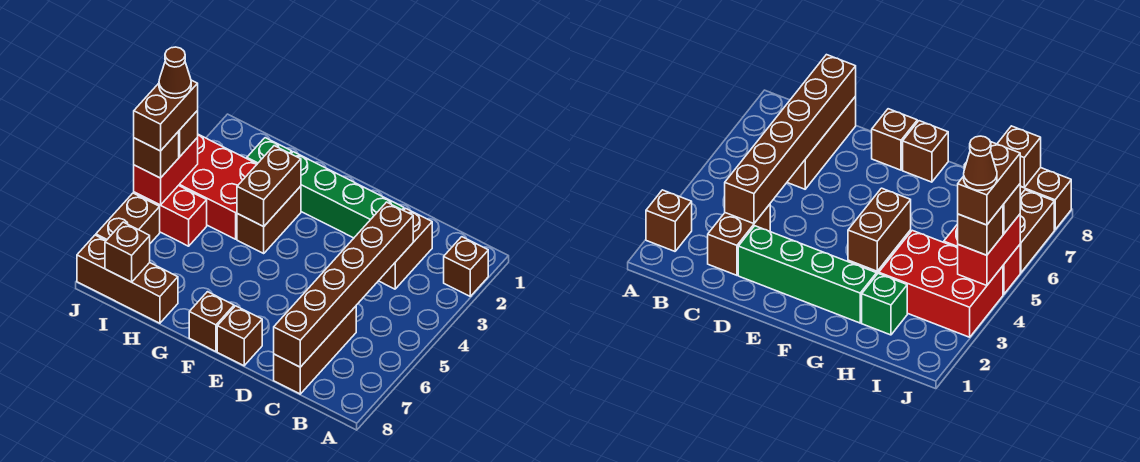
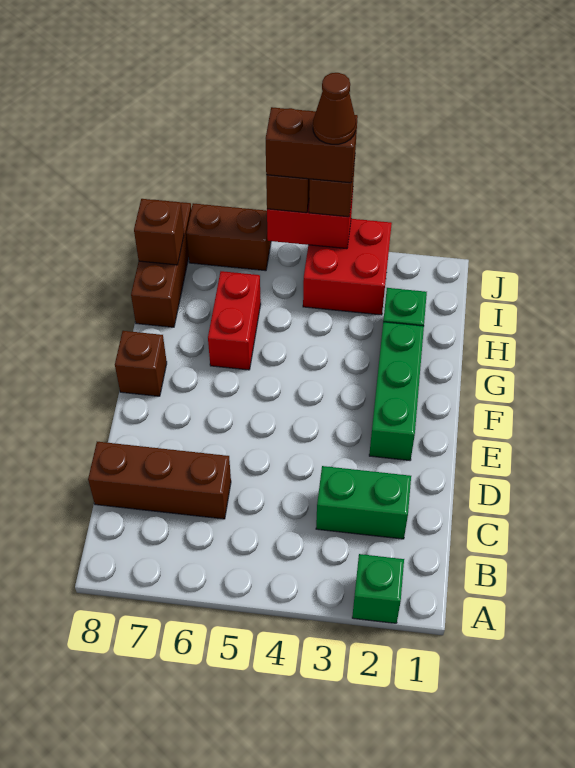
brown brick A2 level 1 -> green brick A2 level 1
brown brick C2:C3 level 1 -> green brick C2:C3 level 1
brown brick C3:C8 level 2 -> none
green brick D2:G2 level 1 -> green brick E2:G2 level 1
brown brick E8 level 1 -> none
brown brick G3:G4 level 1 -> none
brown brick G3:G4 level 2 -> none
red brick H3:J4 level 1 -> red brick I3:J4 level 1
red brick I5:J5 level 1 -> red brick G6:H6 level 1

